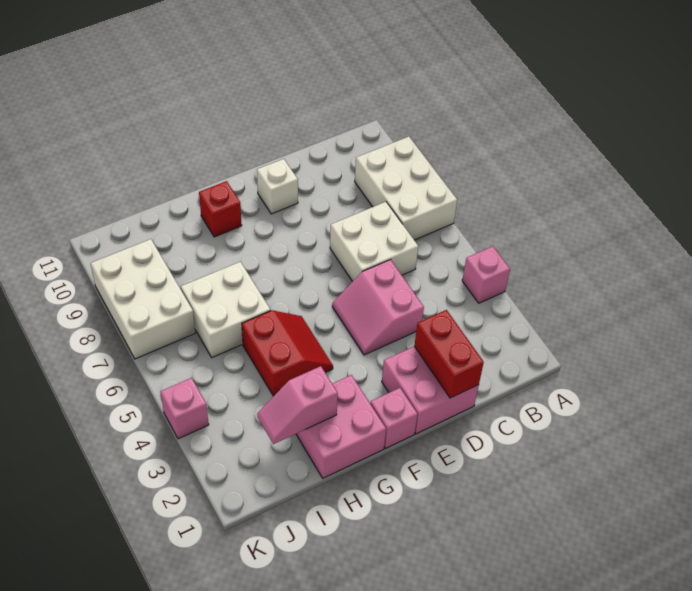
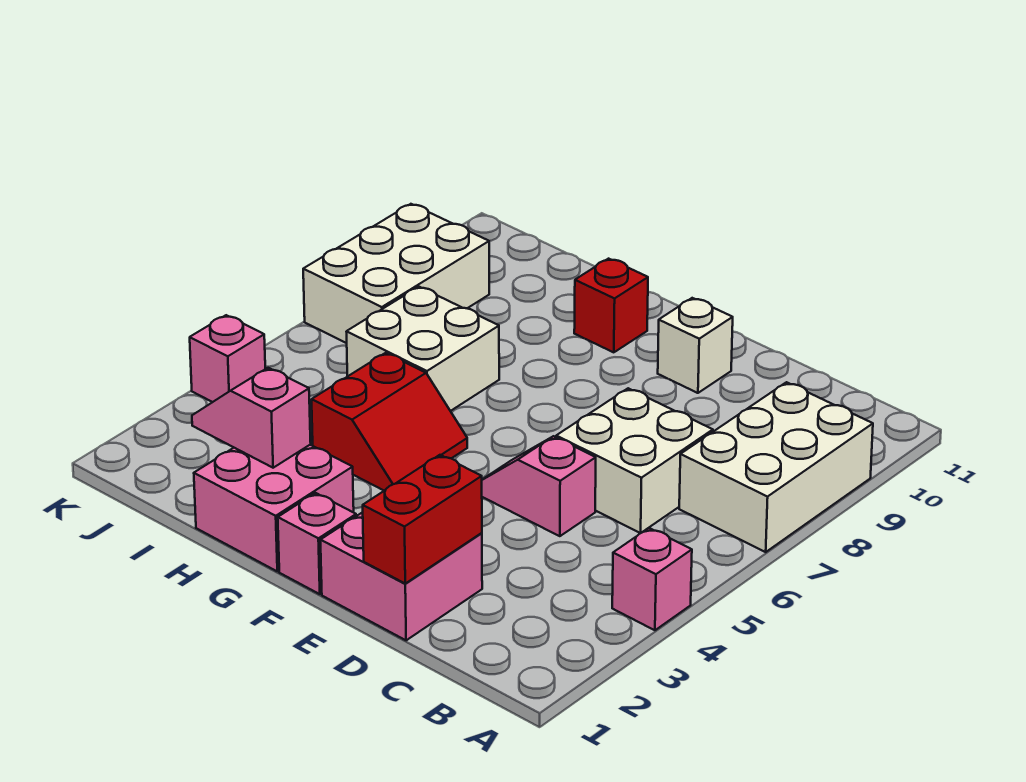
pink slope D4:E5 level 1 top D -> pink slope D5:E5 level 1 top D

